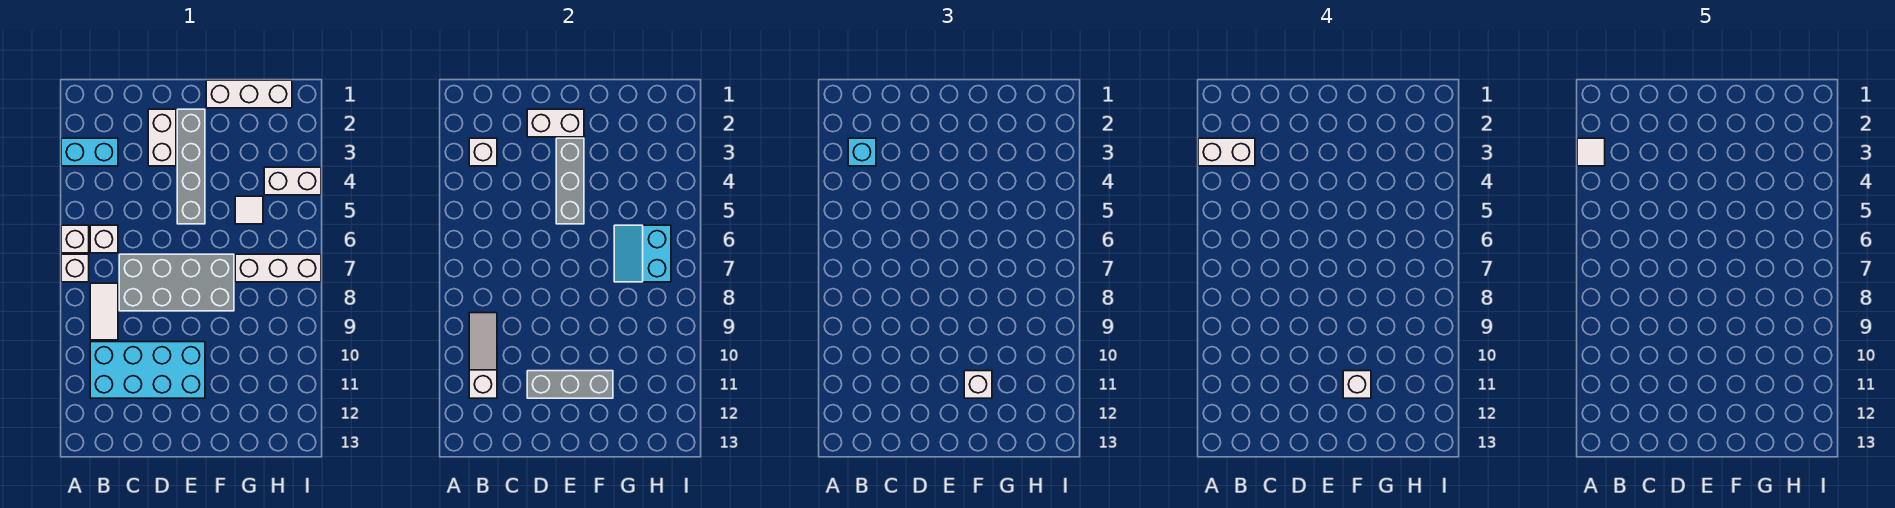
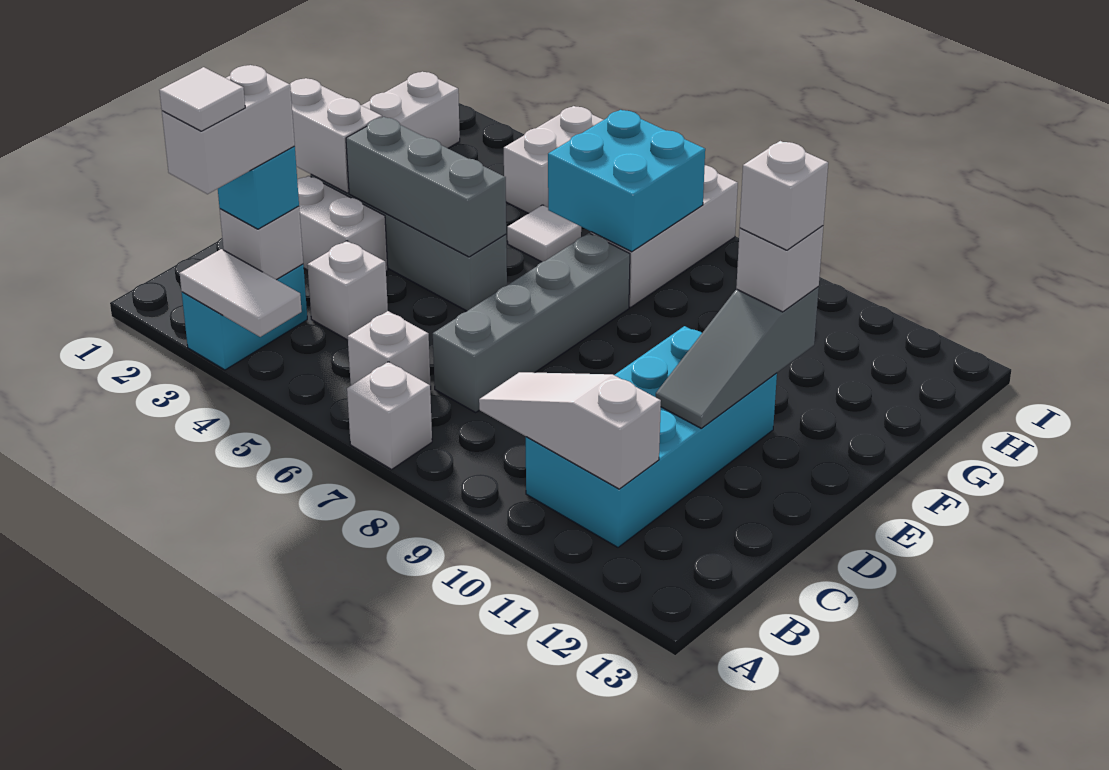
white brick A6 level 1 -> white brick C4 level 1
white tile B8:B9 level 1 -> white tile A3:A4 level 2
grey brick C7:F8 level 1 -> grey brick C7:F7 level 1
white brick D2:E2 level 2 -> white brick E1:E2 level 2
grey brick D11:F11 level 2 -> grey slope D11:F11 level 2 top F
cyan slope G6:H7 level 2 top H -> cyan brick G6:H7 level 2

